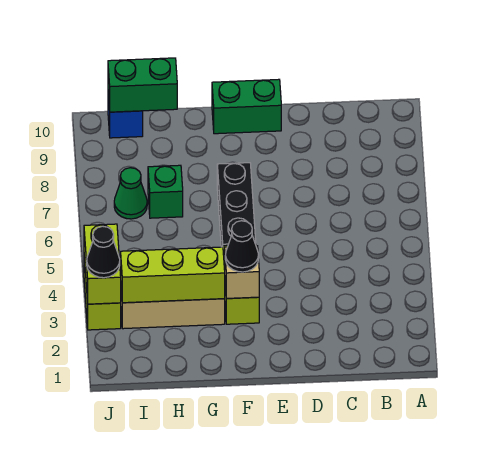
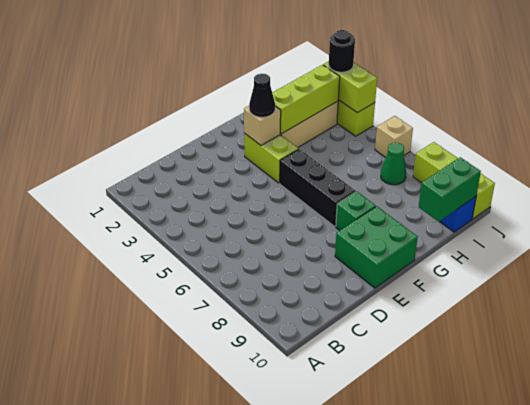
green brick E10:F10 level 1 -> green brick E9:F10 level 1
green brick H7 level 1 -> green brick F8 level 1
black cone J3 level 3 -> black round brick J3 level 3
none -> tan brick J6 level 1
none -> lime brick J8:J10 level 1

